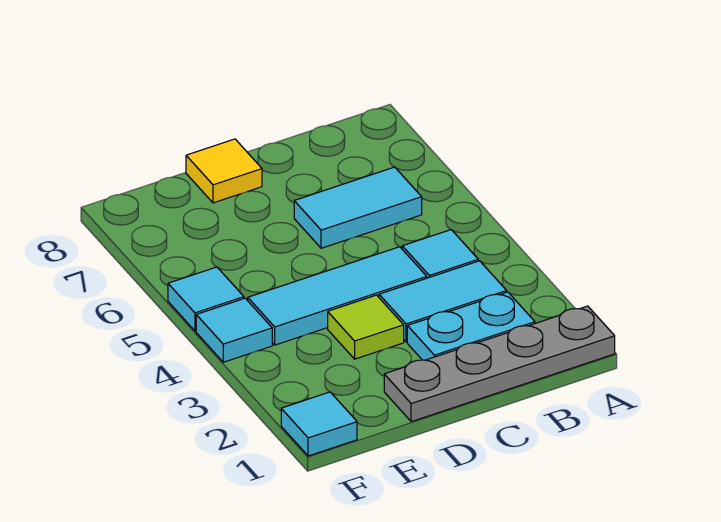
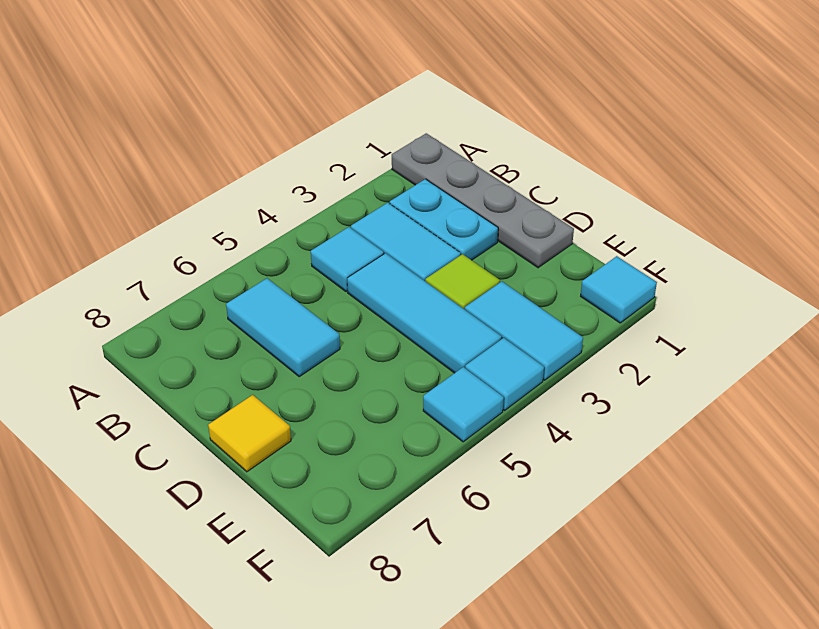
none -> cyan tile E3:F3 level 1

